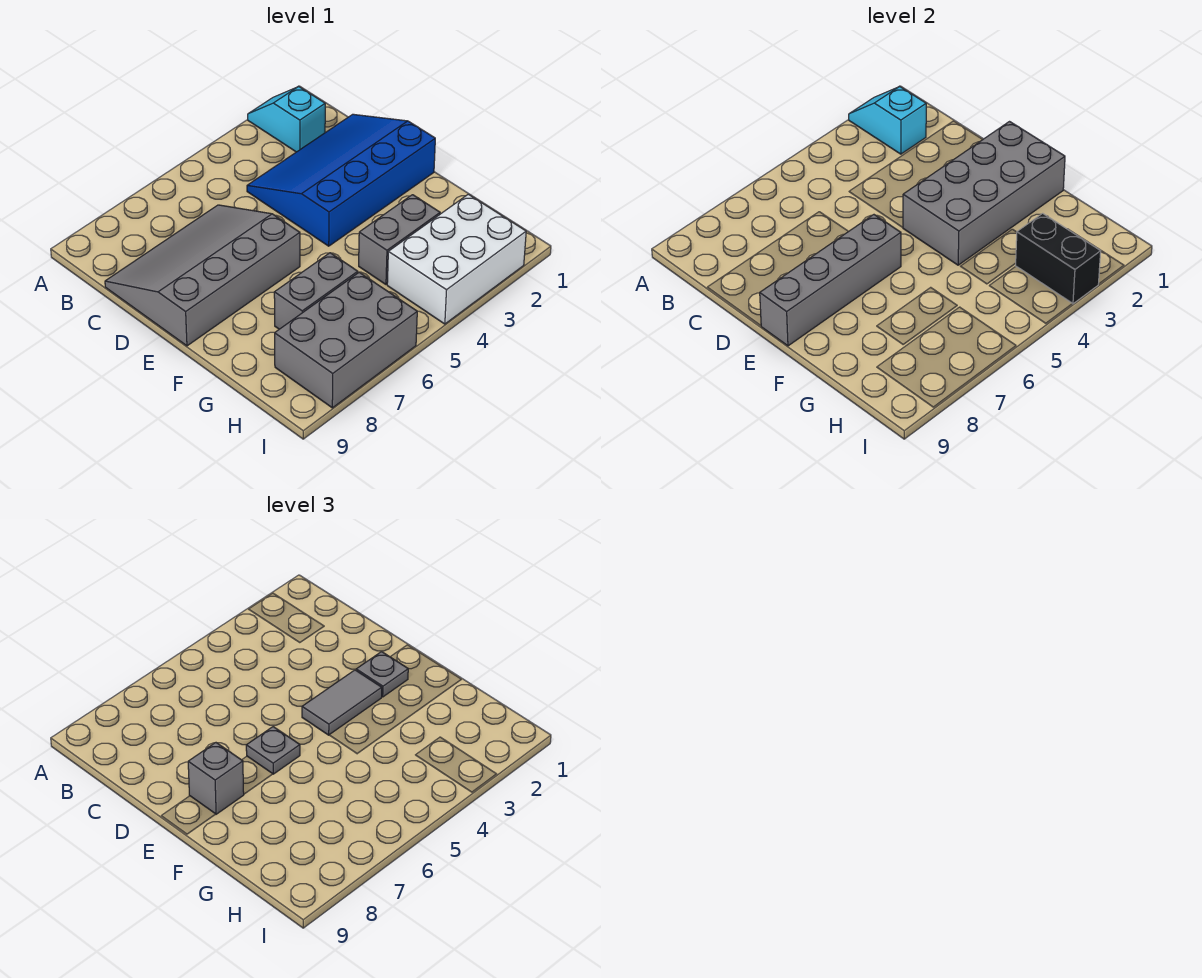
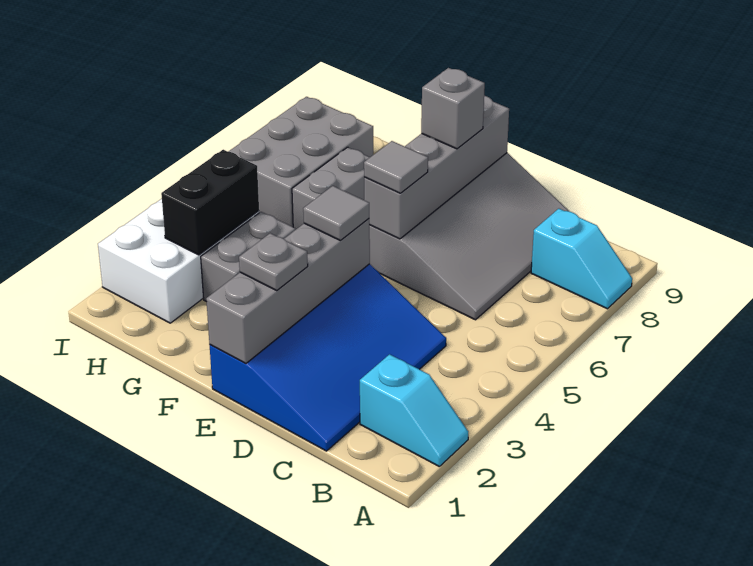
cyan slope A2:B2 level 2 top B -> cyan slope A8:B8 level 1 top B
grey brick E1:F4 level 2 -> grey brick E1:E4 level 2
grey tile E3:E4 level 3 -> grey tile E4 level 3
grey plate E6 level 3 -> grey tile E6 level 3
black brick H3:I3 level 2 -> black brick H3:H4 level 2

